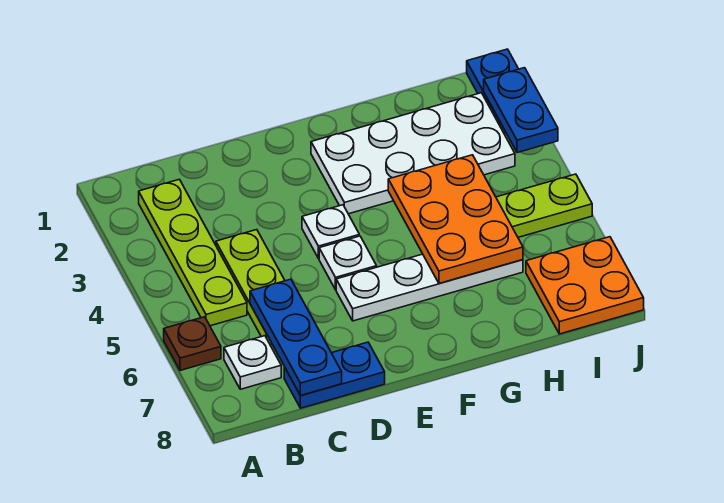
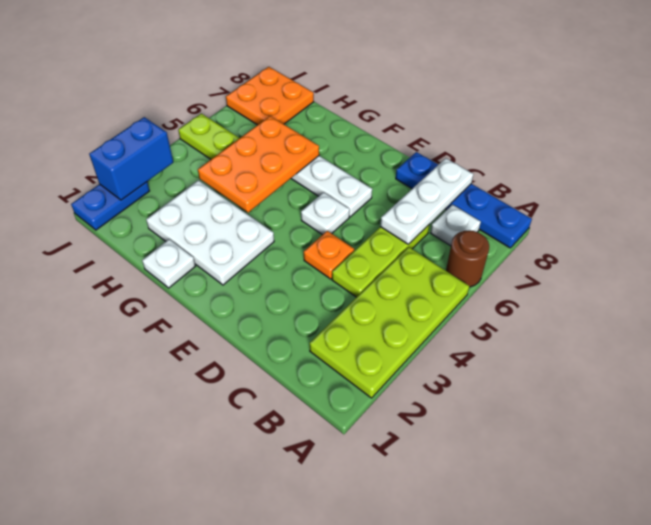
brown plate A6 level 1 -> brown round brick A6 level 1
lime plate B2:B5 level 1 -> lime plate A2:B5 level 1
blue plate C6:C8 level 2 -> white plate C6:C8 level 2
blue plate C8:D8 level 1 -> blue plate A8:D8 level 1
none -> orange plate D4 level 1
white plate E4 level 1 -> white plate G1 level 1
white plate F2:I3 level 1 -> white plate F2:H3 level 1
blue plate J2:J3 level 2 -> blue brick J2:J3 level 2

